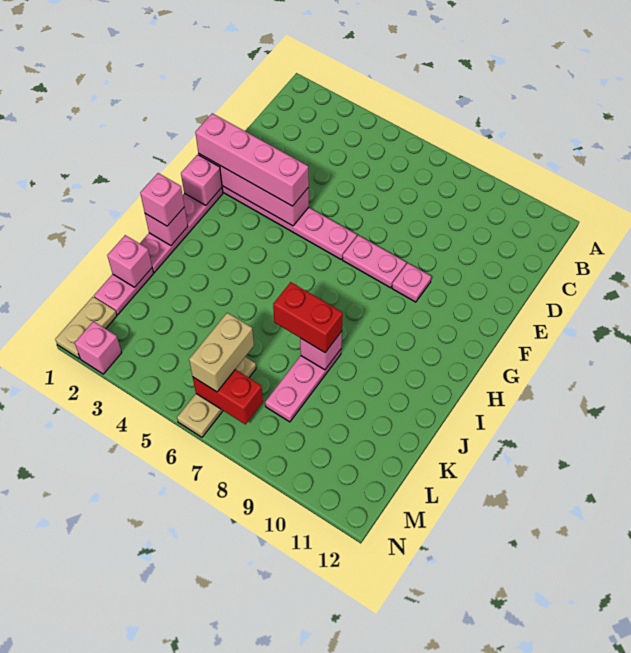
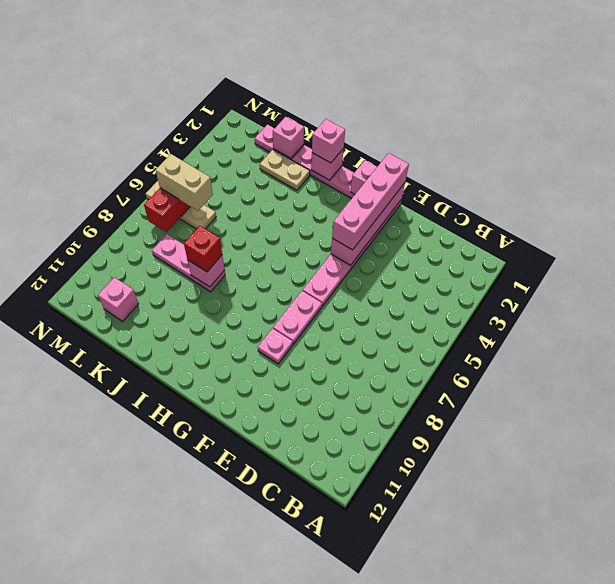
red brick J7:J8 level 3 -> red brick J8 level 3
tan plate M1:N1 level 1 -> tan plate J2:K2 level 1
pink brick N2 level 1 -> pink brick L11 level 1

